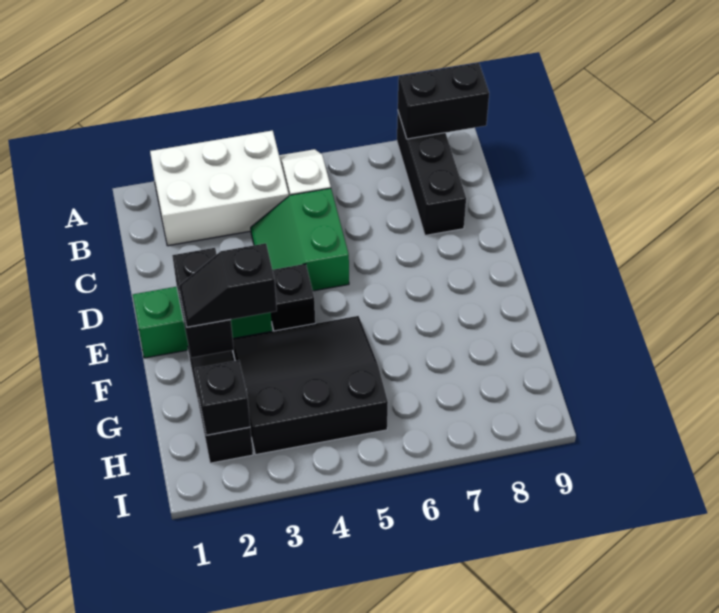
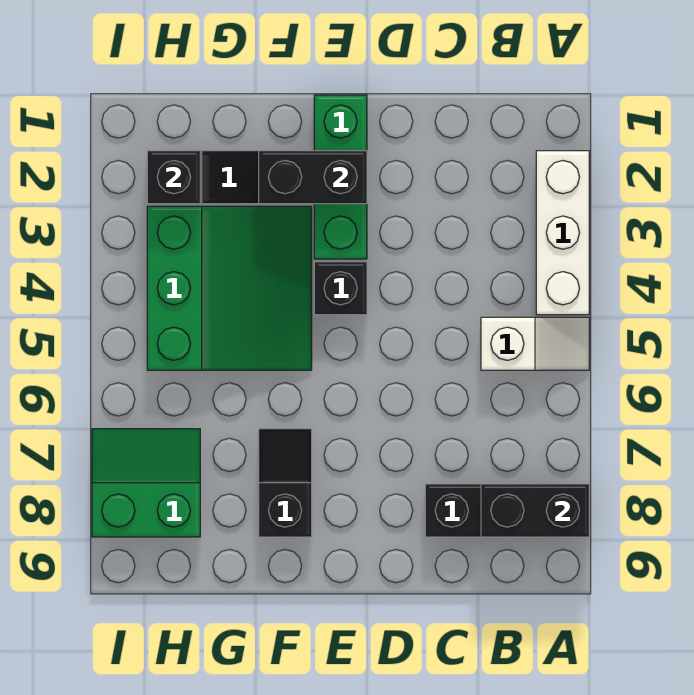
white brick A2:B4 level 1 -> white brick A2:A4 level 1
black brick A8:A9 level 2 -> black brick A8:B8 level 2
green slope C4:D5 level 1 top 5 -> green slope H7:I8 level 1 top 8
black slope F2:F3 level 3 top 3 -> black slope F7:F8 level 1 top 8
black slope F3:H5 level 1 top H -> green slope F3:H5 level 1 top H

